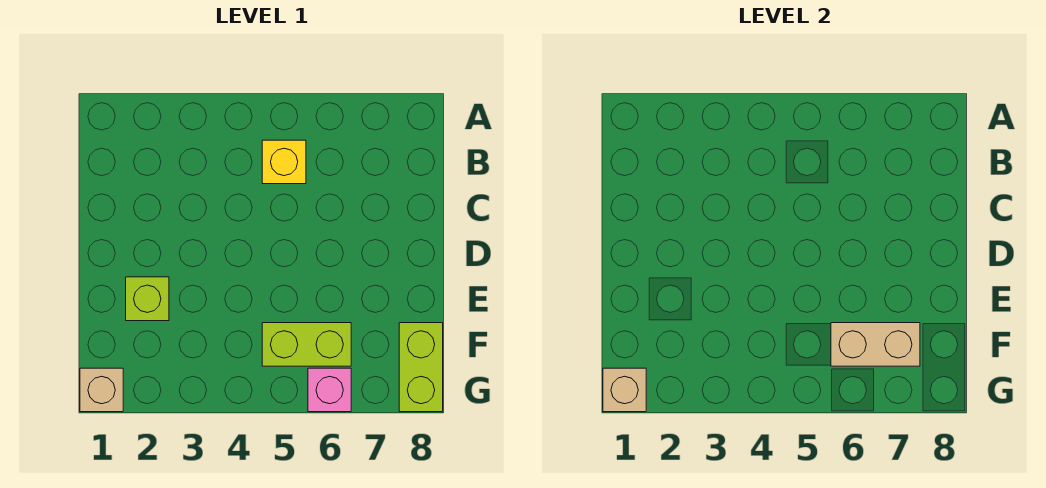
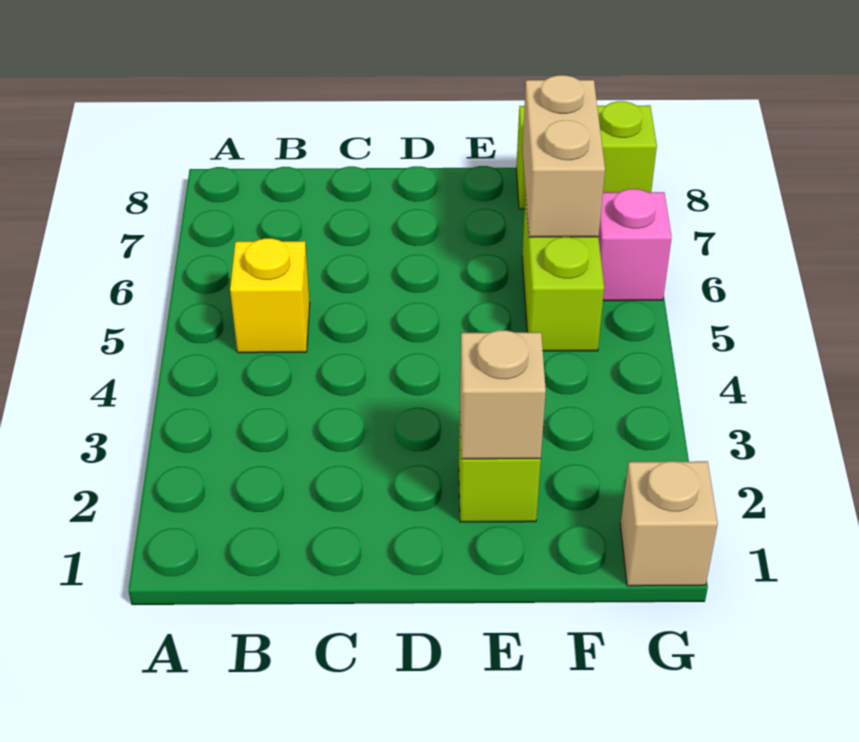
tan brick G1 level 2 -> tan brick E2 level 2

